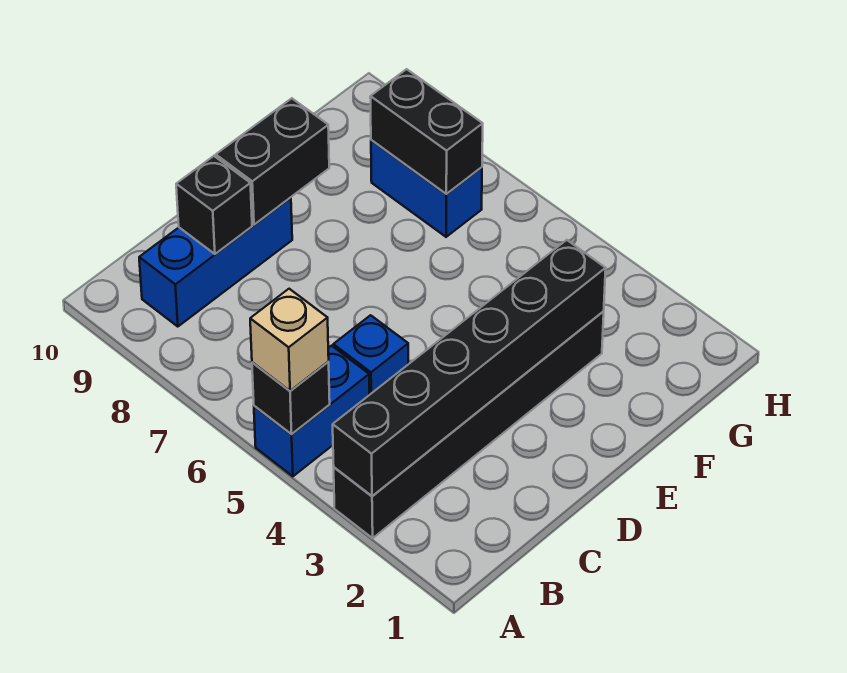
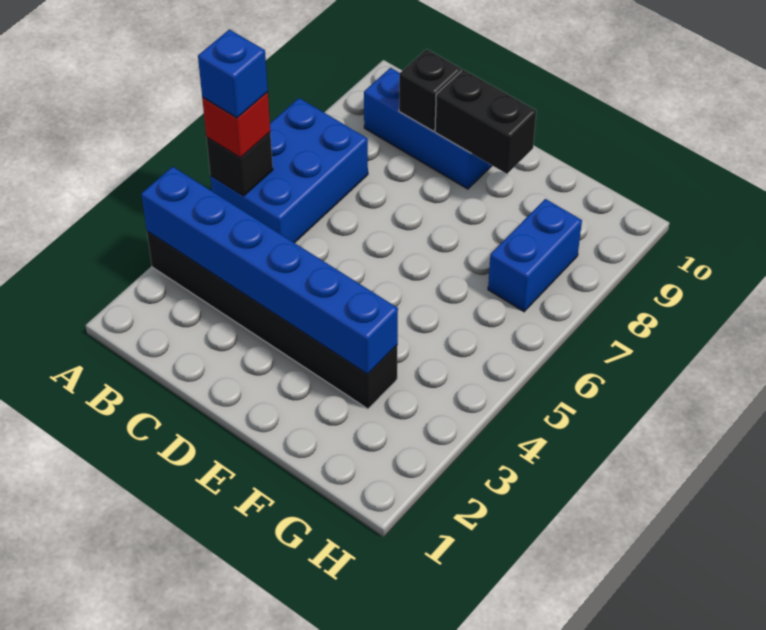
black brick A3:F3 level 2 -> blue brick A3:F3 level 2
blue brick A5:B5 level 1 -> blue brick A5:B7 level 1
tan brick A5 level 3 -> red brick A5 level 3
blue brick C5 level 1 -> blue brick A5 level 4
black brick G7:G8 level 2 -> none

